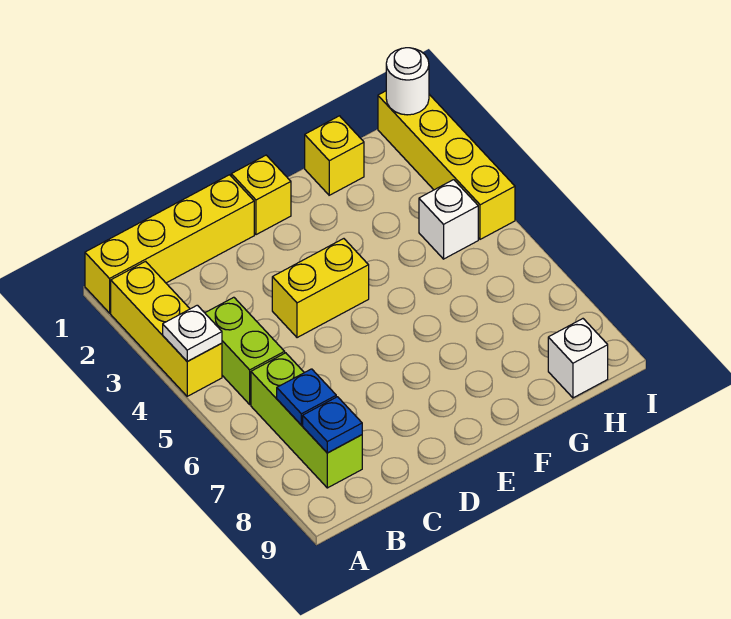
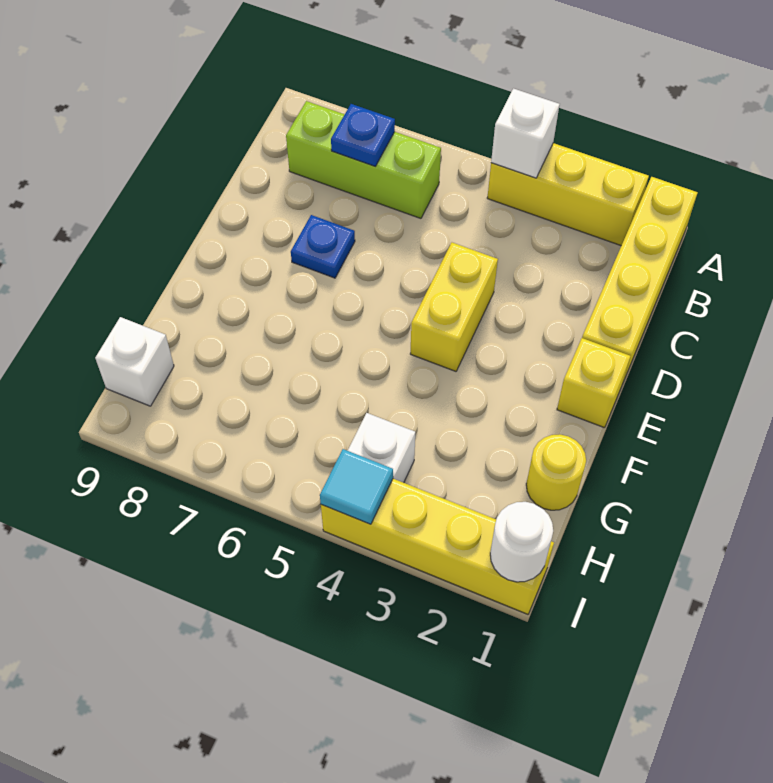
white plate A4 level 2 -> white brick A4 level 2
lime brick B4:B5 level 1 -> none
blue plate B8 level 2 -> blue plate D7 level 1
yellow brick G1 level 1 -> yellow round brick G1 level 1
none -> cyan tile I4 level 2

